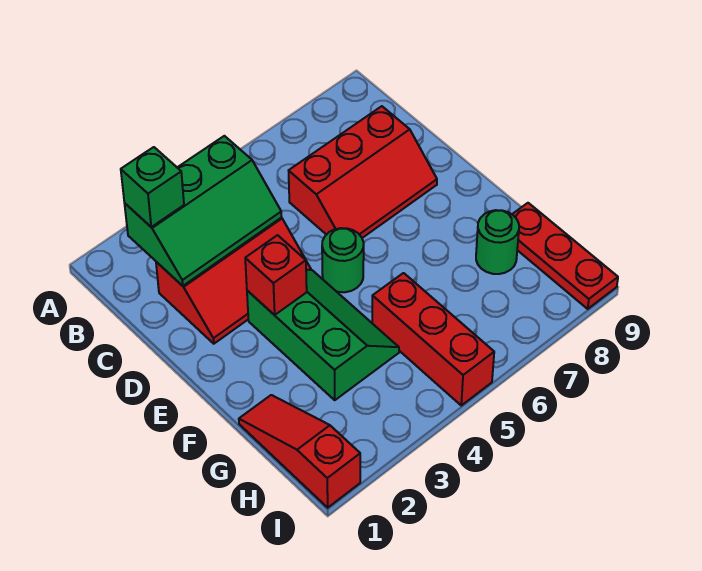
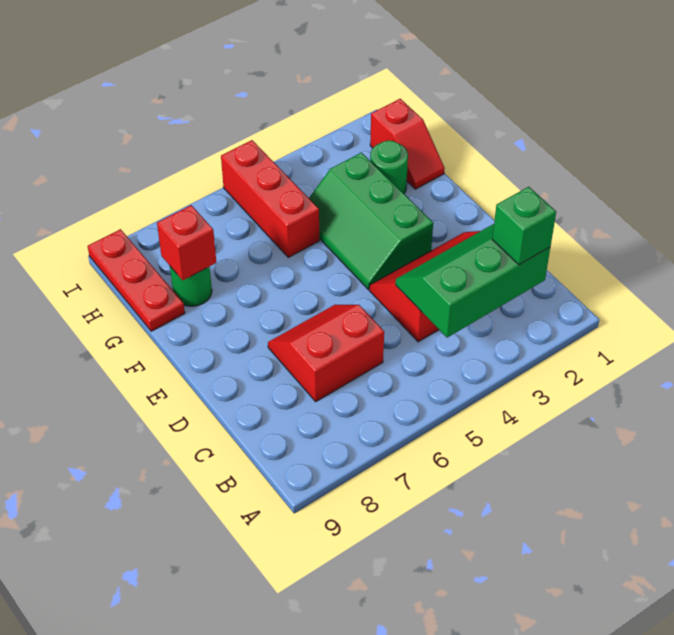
red slope C6:D8 level 1 top C -> red slope C6:D7 level 1 top C
red brick E3 level 2 -> red brick G8 level 2
green round brick E5 level 1 -> green round brick G2 level 1
red slope G1:I1 level 1 top I -> red slope G1:H1 level 1 top H

